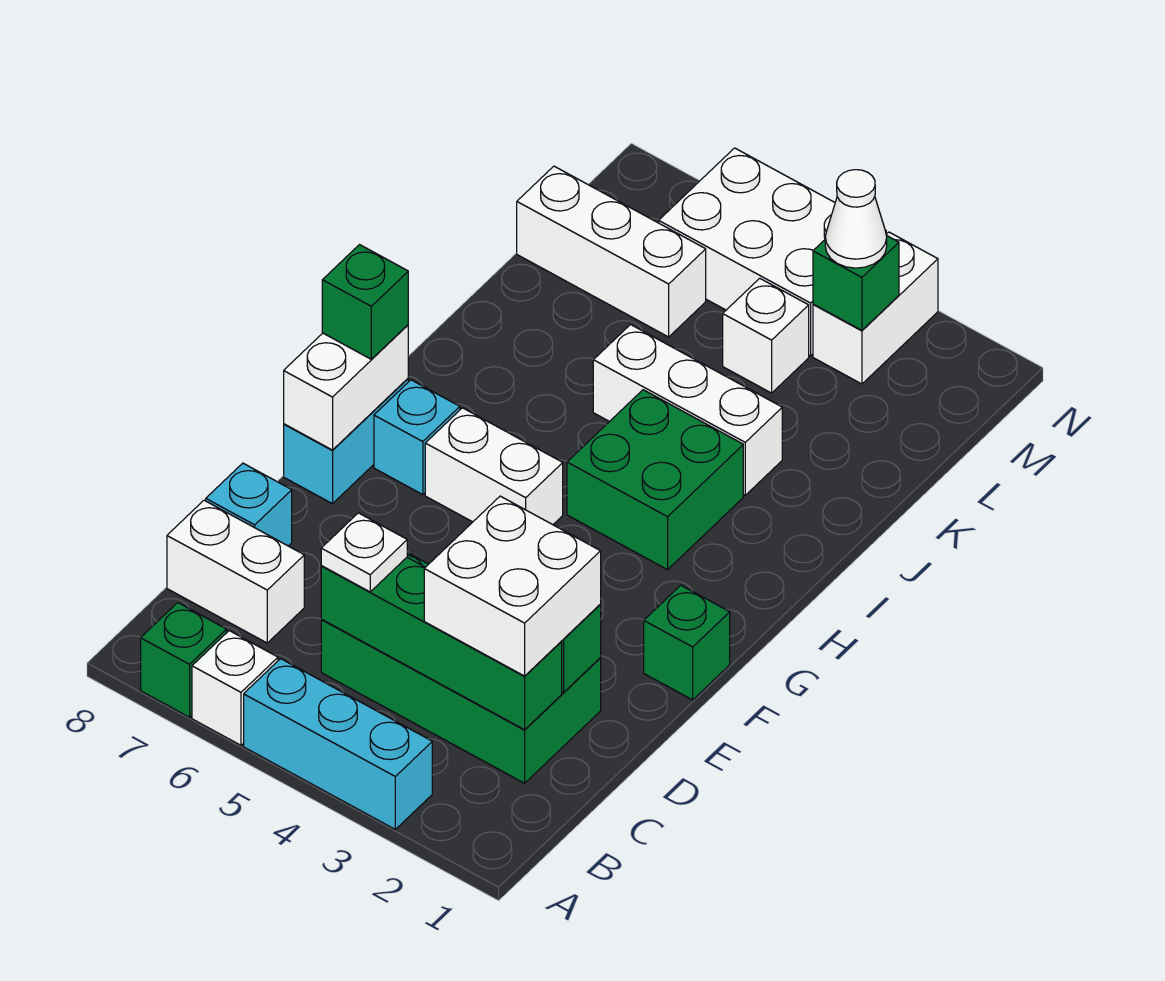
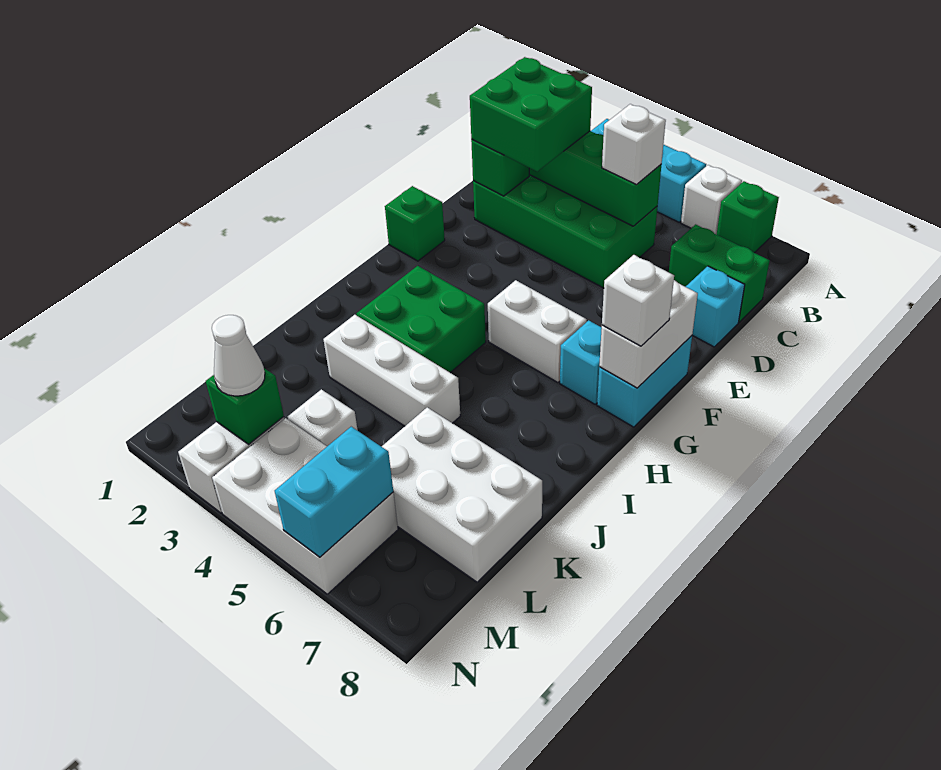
white brick C2:D3 level 3 -> green brick C2:D3 level 3
white plate C5 level 3 -> white brick C5 level 3
white brick C7:C8 level 1 -> green brick C7:C8 level 1
green brick G8 level 3 -> white brick G8 level 3
white brick L6:L8 level 1 -> white brick K6:L8 level 1
none -> cyan brick M6:N6 level 2

